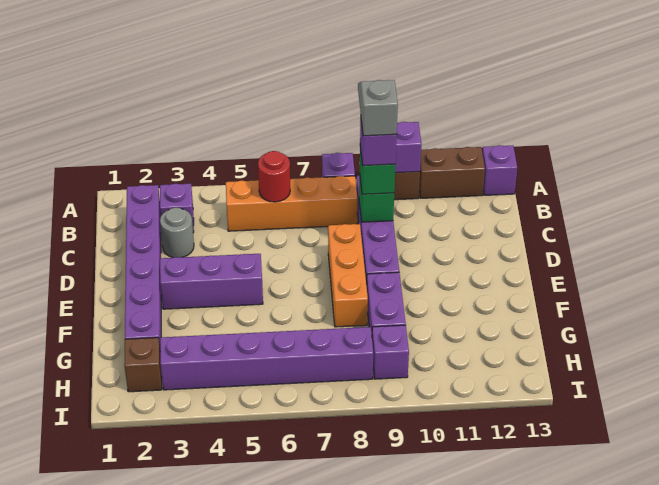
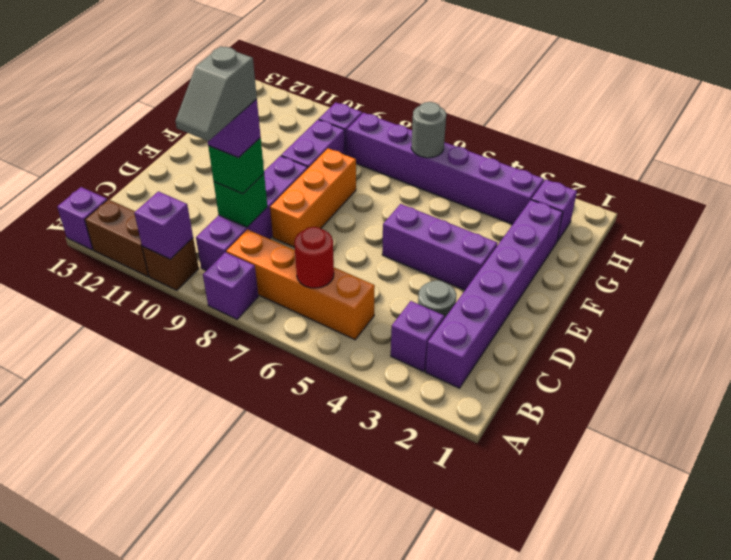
brown brick H2 level 1 -> purple brick H2 level 1
none -> grey round brick H6 level 2

